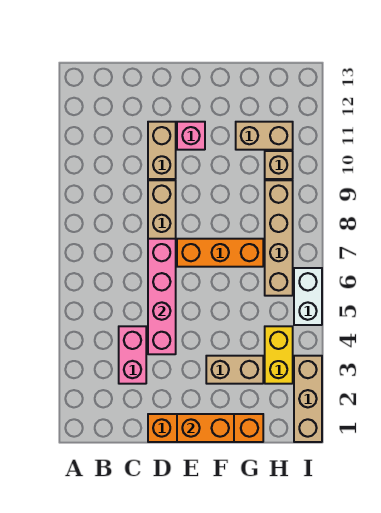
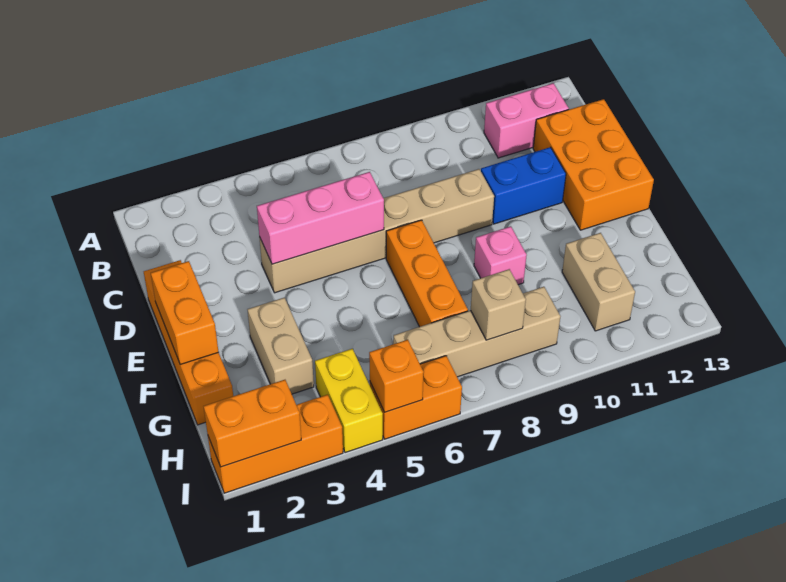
pink brick C3:C4 level 1 -> pink brick B11:B12 level 1
none -> orange brick C12:E13 level 1
pink brick D4:D7 level 2 -> pink brick D4:D6 level 2
tan brick D10:D11 level 1 -> blue brick D10:D11 level 1
pink brick E11 level 1 -> pink brick F9 level 1
yellow brick H3:H4 level 1 -> yellow brick H4:I4 level 1
tan brick H10 level 1 -> tan brick H8 level 2
tan brick I1:I3 level 1 -> orange brick I1:I3 level 1
none -> orange brick I1:I2 level 2
white brick I5:I6 level 1 -> orange brick I5:I6 level 1
none -> orange brick I5 level 2

